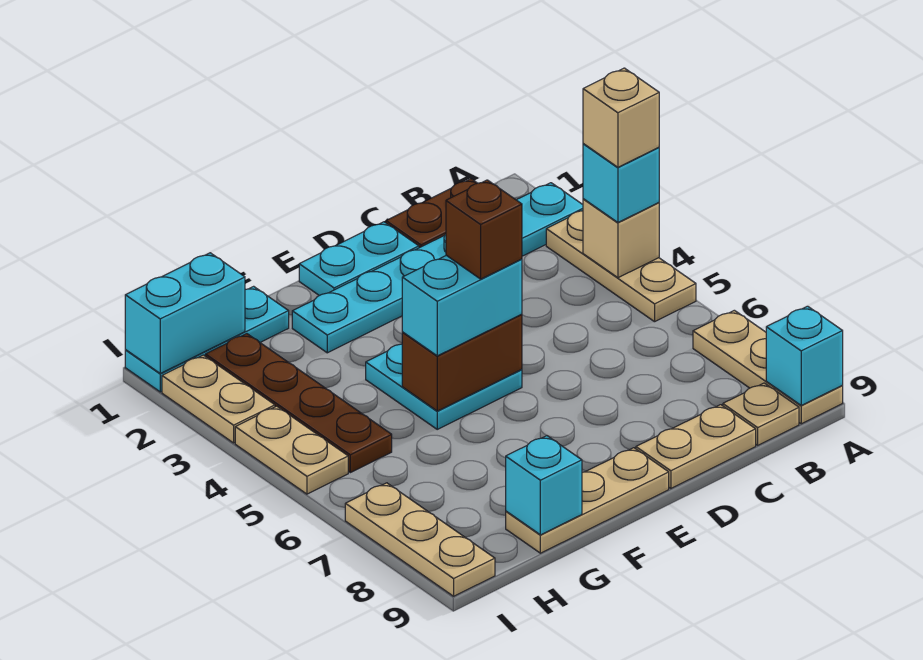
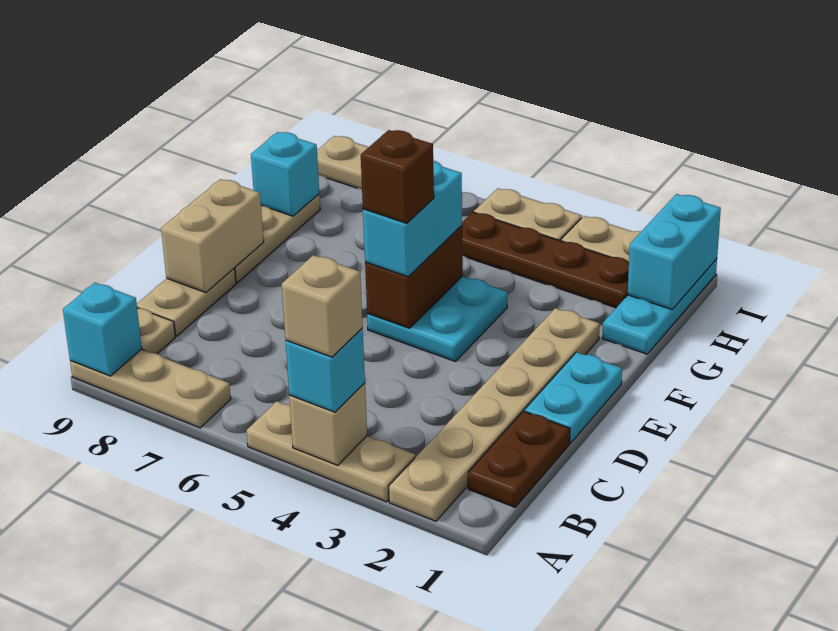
cyan plate A2:F2 level 1 -> tan plate A2:F2 level 1
none -> tan brick D9:E9 level 2

